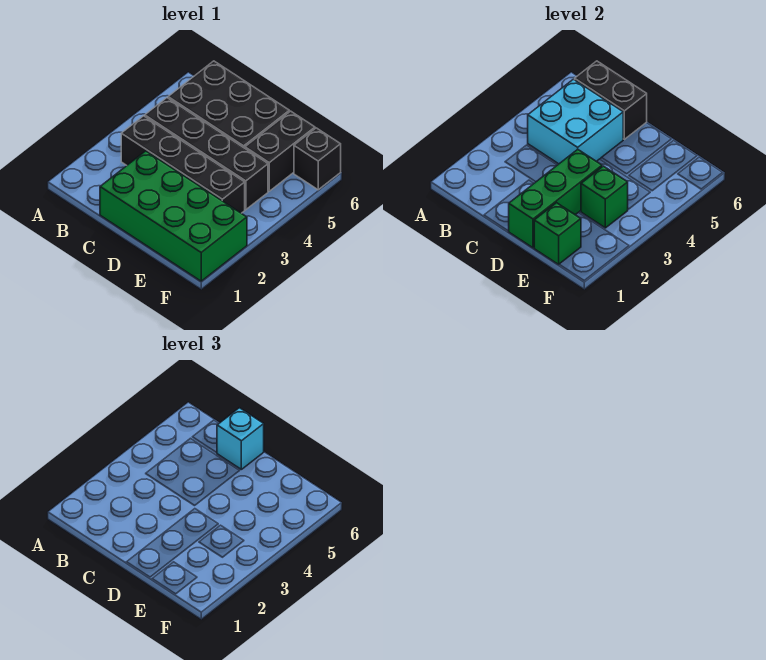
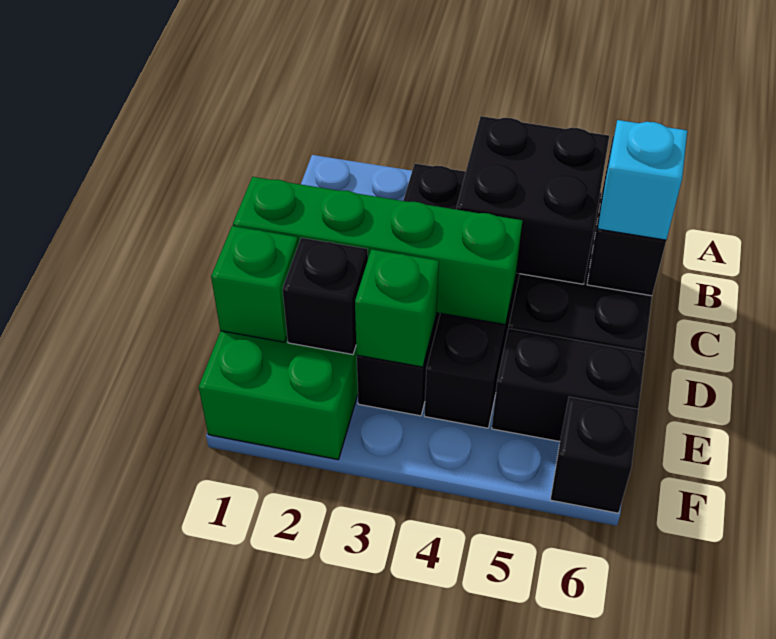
cyan brick B4:C5 level 2 -> black brick B4:C5 level 2
green brick D1:D3 level 2 -> green brick D1:D4 level 2
none -> black brick E2 level 2

